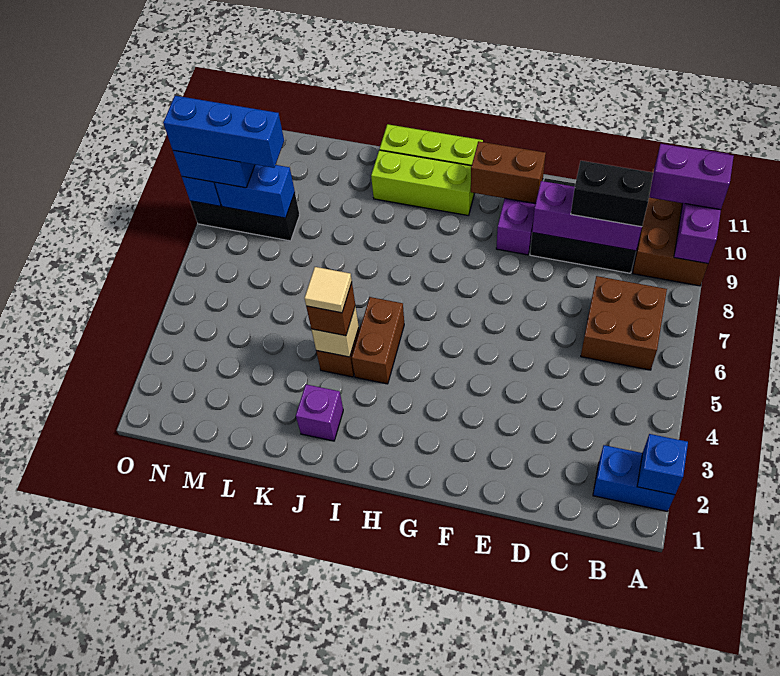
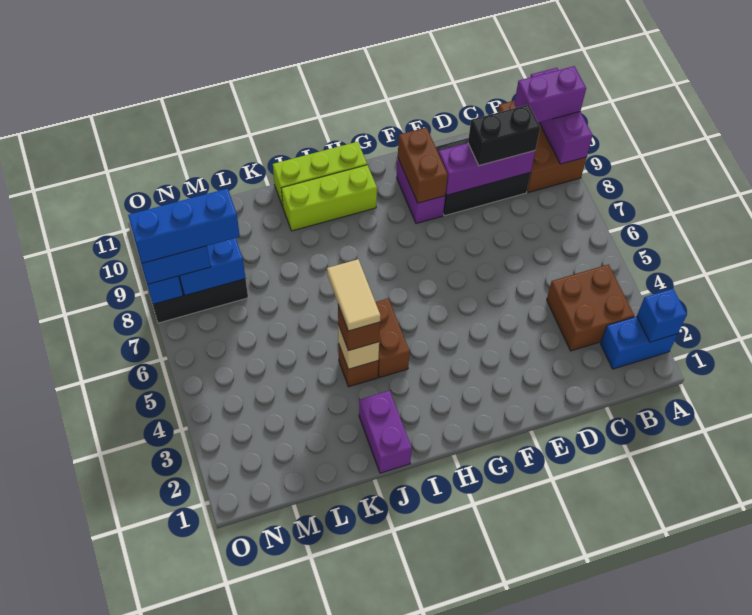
brown brick B6:C7 level 1 -> brown brick B3:C4 level 1
brown brick F10:G10 level 2 -> brown brick F9:F10 level 2
purple brick J2 level 1 -> purple brick J1:J2 level 1
tan tile J4 level 4 -> tan tile J4:J5 level 4

